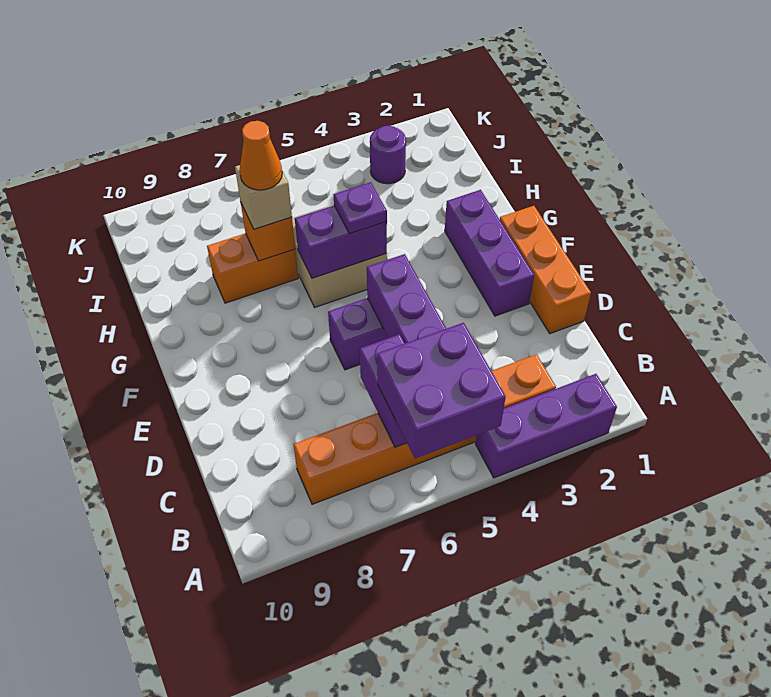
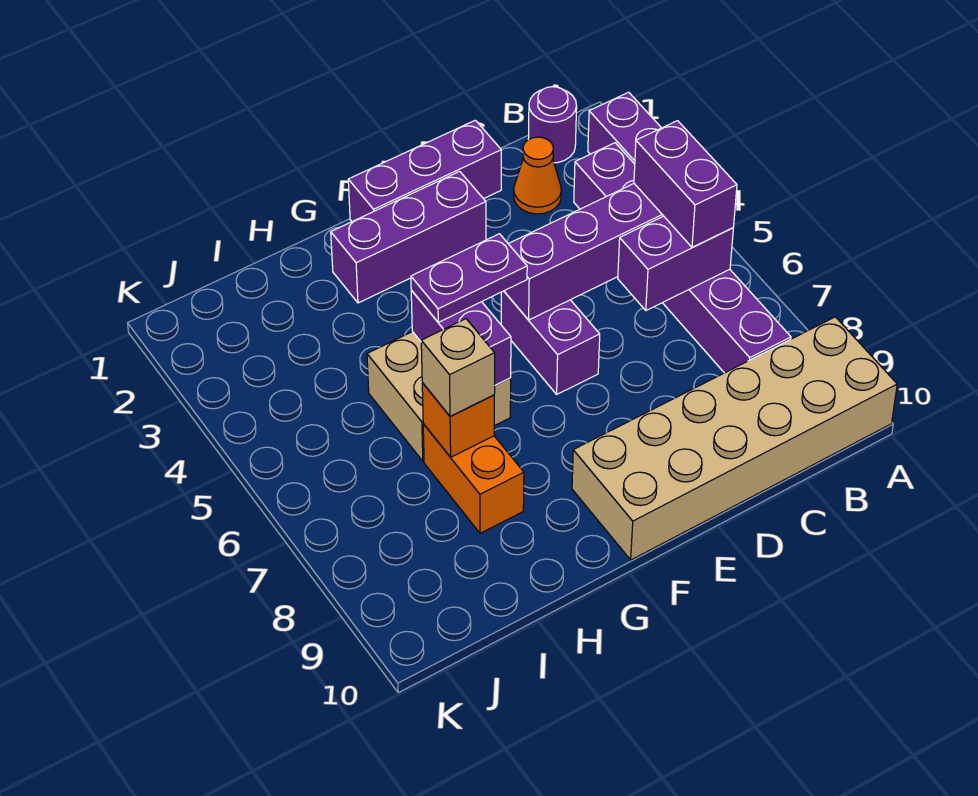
purple brick A5:B6 level 3 -> purple brick B5:B6 level 3
none -> tan brick A9:F10 level 1
orange brick B3:B8 level 1 -> purple brick B3:B8 level 1
orange brick D1:F1 level 1 -> purple brick D1:F1 level 1
purple plate G5 level 3 -> purple plate F5:G5 level 3
orange cone H7 level 4 -> orange cone C2 level 1
purple round brick J3 level 1 -> purple round brick B1 level 1

